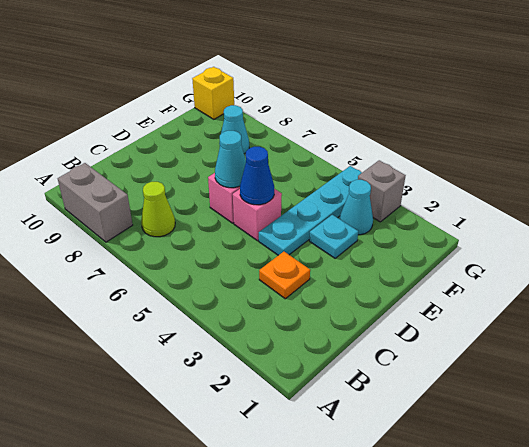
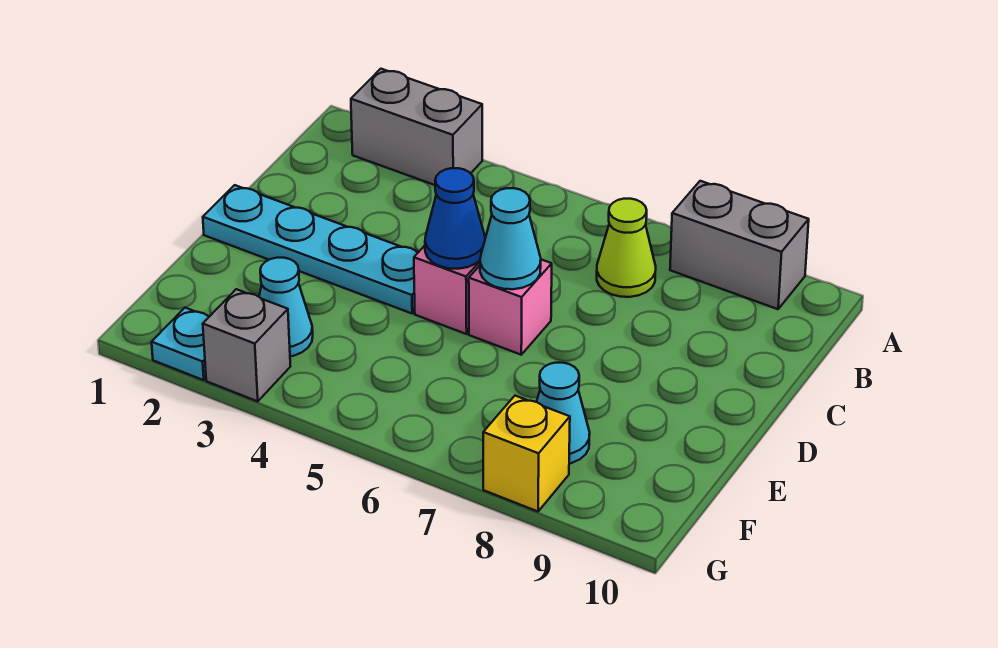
none -> grey brick A2:A3 level 1
orange plate C3 level 1 -> none
cyan plate D4:G4 level 1 -> cyan plate D1:D4 level 1
cyan plate E3 level 1 -> cyan plate G2 level 1
yellow brick G10 level 1 -> yellow brick G8 level 1

